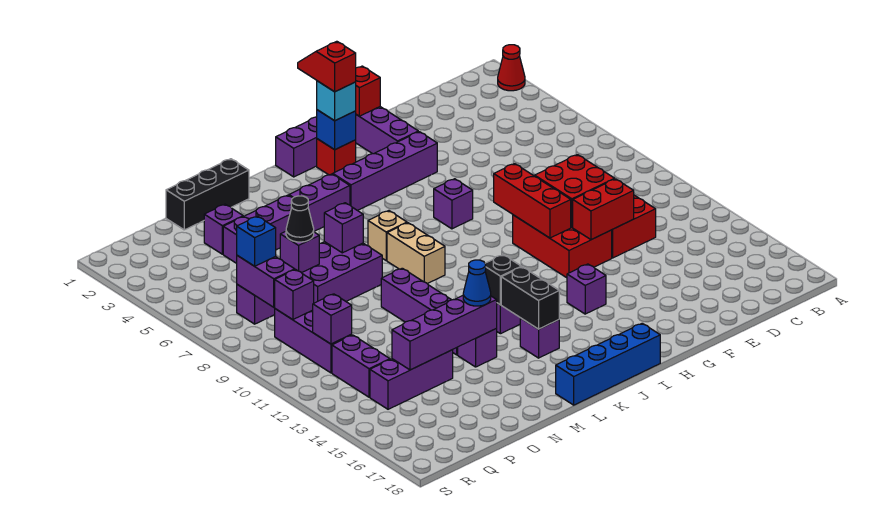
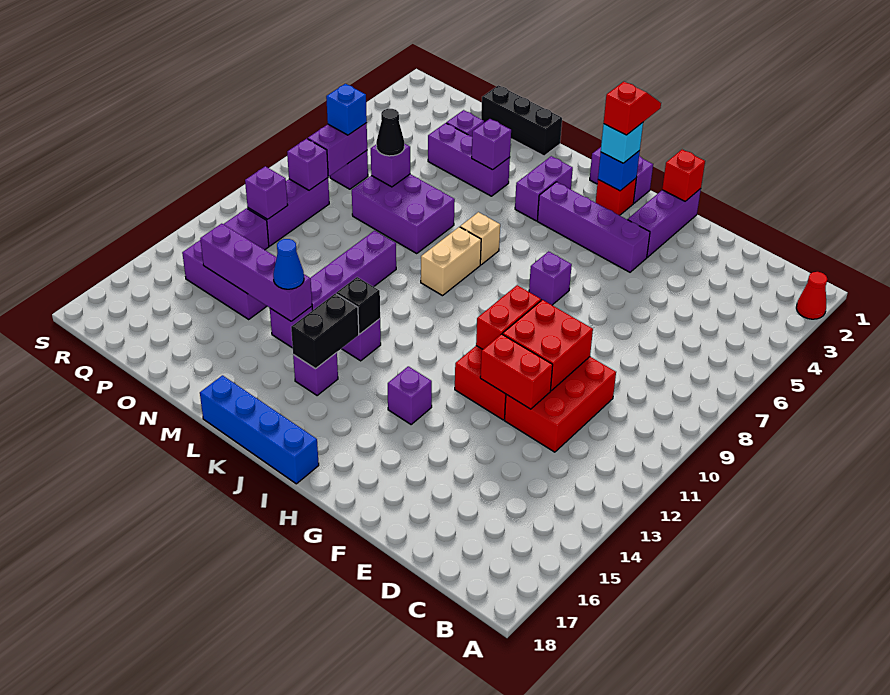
red brick G9:G11 level 2 -> red brick G10:G11 level 2
purple brick K4:L4 level 1 -> purple brick K3:K4 level 1
purple brick M7 level 2 -> purple brick M4 level 2

